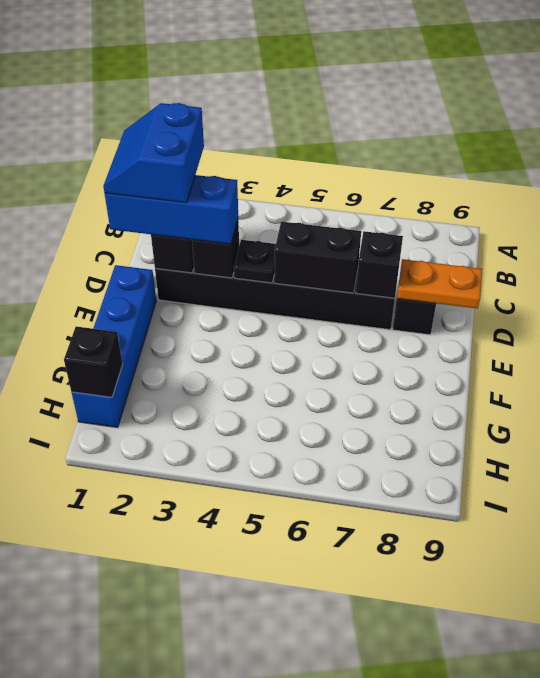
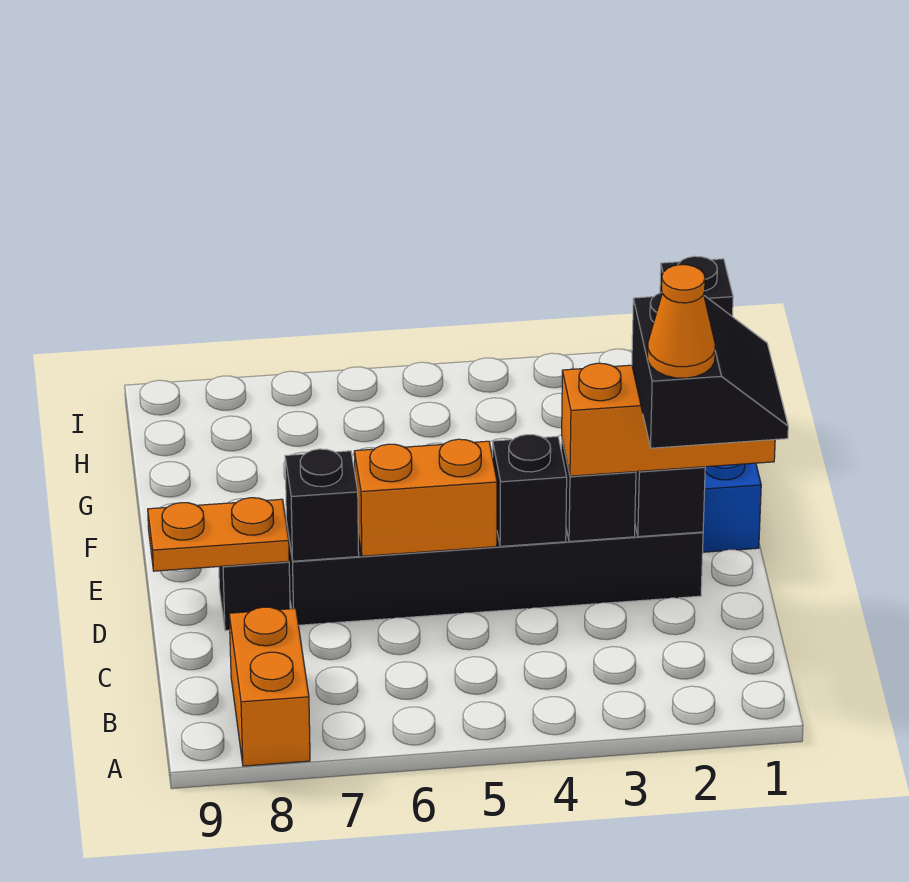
none -> orange brick A8:B8 level 1
blue slope C1:D2 level 4 top 2 -> black slope C1:D2 level 4 top 2
none -> orange cone C2 level 5
blue brick D1:D3 level 3 -> orange brick D1:D3 level 3
black plate D4 level 2 -> black brick D4 level 2
black brick D5:D6 level 2 -> orange brick D5:D6 level 2

